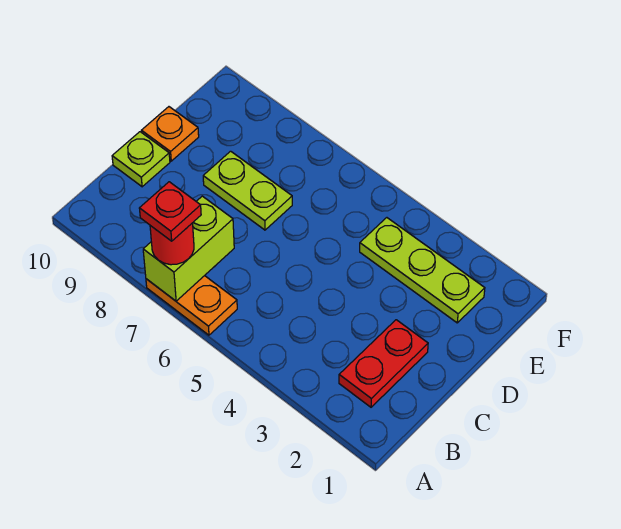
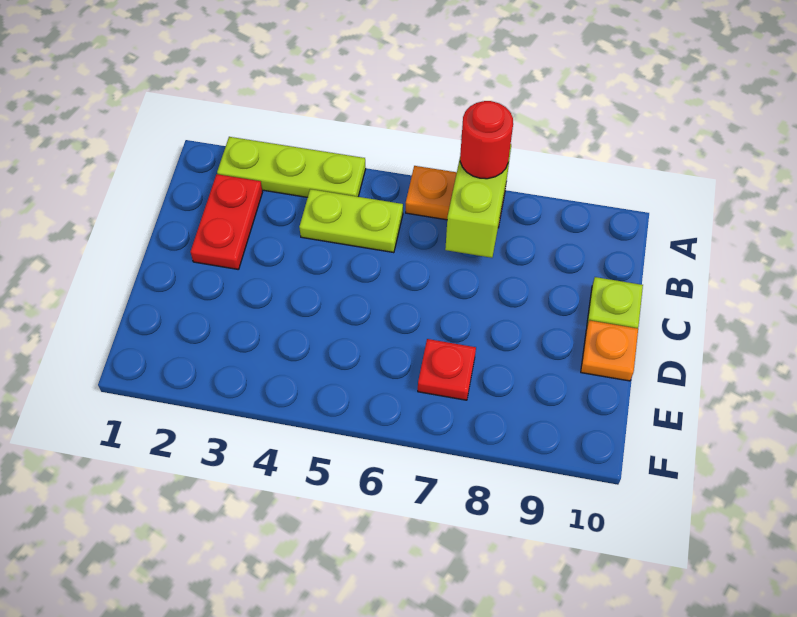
red plate A7 level 4 -> red plate E7 level 1
lime plate D7:D8 level 1 -> lime plate B4:B5 level 1
lime plate E2:E4 level 1 -> lime plate A2:A4 level 1

